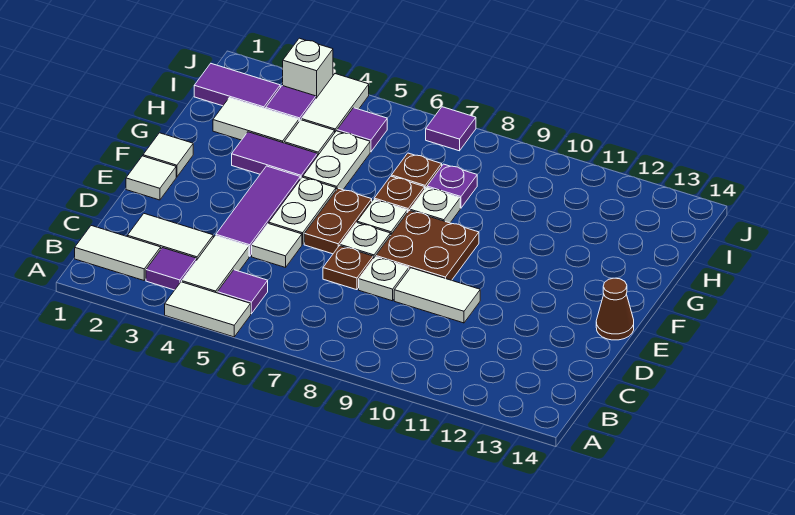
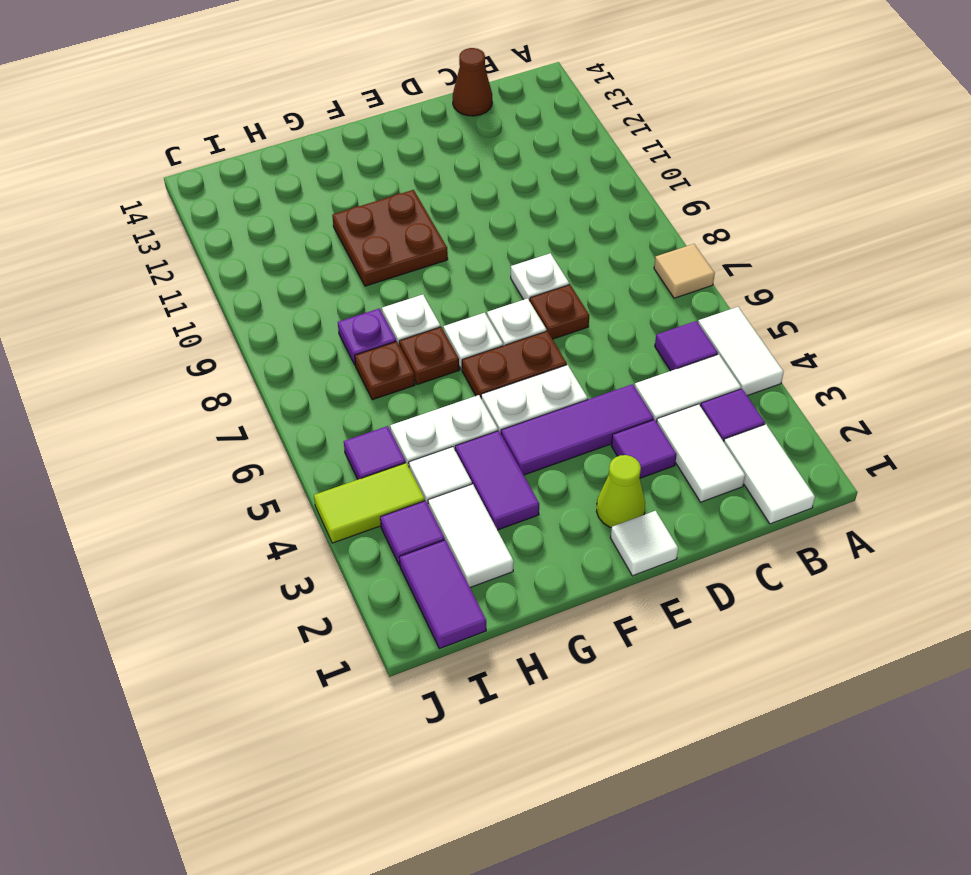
none -> tan tile A7 level 1
white tile D5 level 1 -> none
white tile D9:D10 level 1 -> none
none -> lime cone E2 level 1
brown plate E8:F9 level 1 -> brown plate F10:G11 level 1
brown cone E14 level 1 -> brown cone C14 level 1
white tile F1 level 1 -> none
white tile I4:J4 level 1 -> lime tile I4:J4 level 1
white brick J3 level 1 -> none
purple tile J7 level 1 -> purple tile D3 level 1

